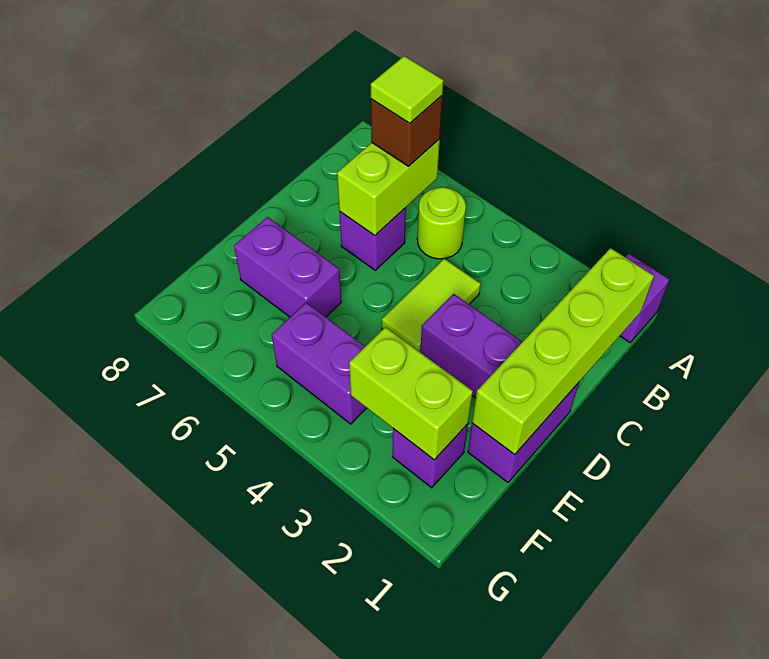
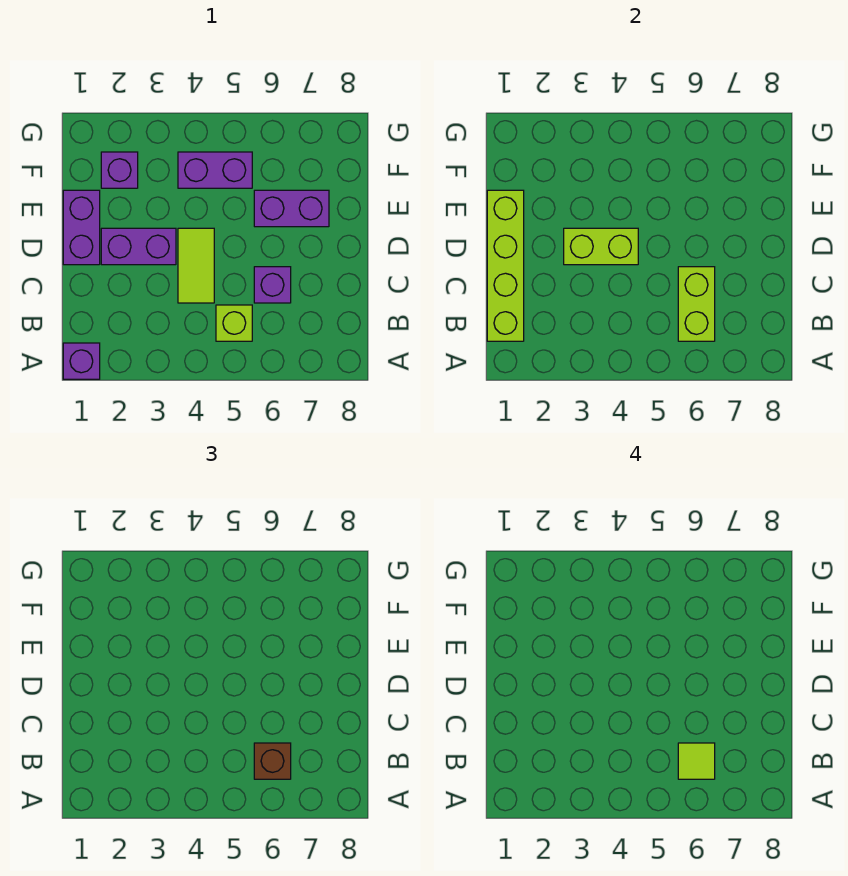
lime round brick B5 level 1 -> lime brick B5 level 1
lime brick F2:F3 level 2 -> lime brick D3:D4 level 2

